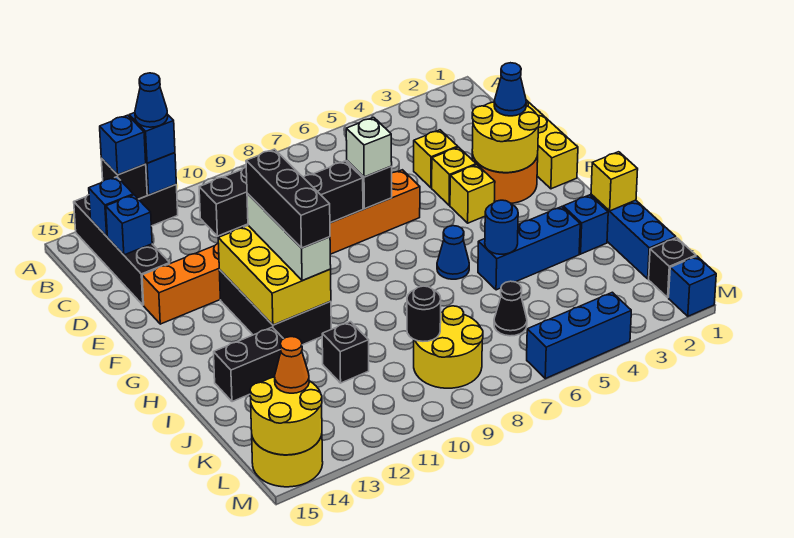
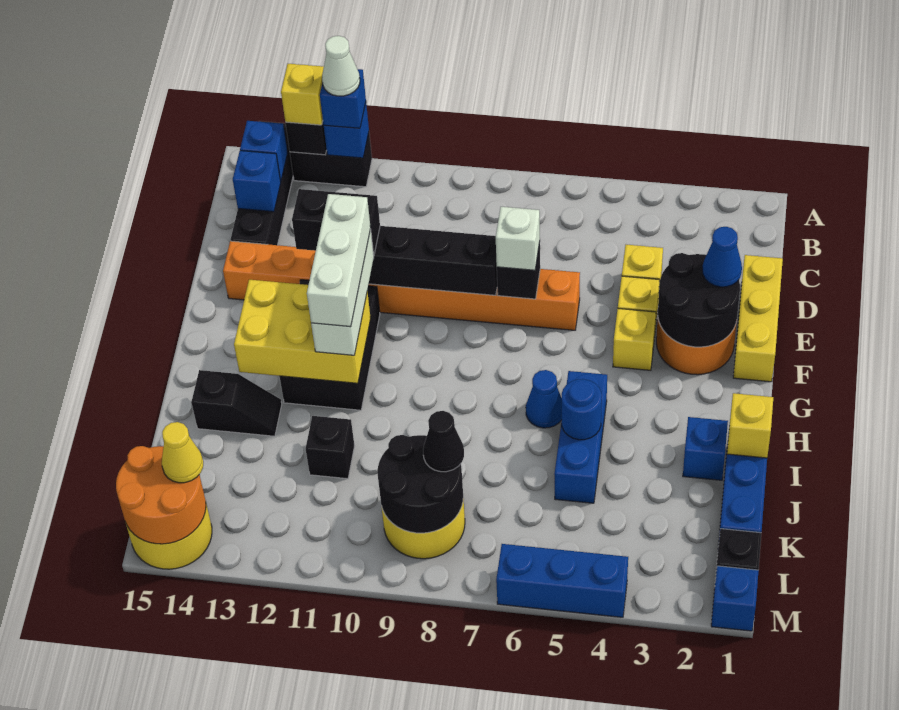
blue cone A12 level 4 -> white cone A12 level 4
blue brick A13 level 3 -> yellow brick A13 level 3
yellow round brick E2:F3 level 2 -> black round brick E2:F3 level 2
yellow brick F11:H12 level 2 -> yellow brick G11:H13 level 2
black brick F11:H11 level 4 -> white brick F11:H11 level 4
blue brick I3:I5 level 1 -> blue brick H5:J5 level 1
black brick I13:I14 level 1 -> black slope I13:I14 level 1 top 14
black cone K6 level 1 -> black cone K8 level 3
black round brick K9 level 2 -> black round brick K8:L9 level 2
yellow round brick L14:M15 level 2 -> orange round brick L14:M15 level 2
orange cone L14 level 3 -> yellow cone L14 level 3

